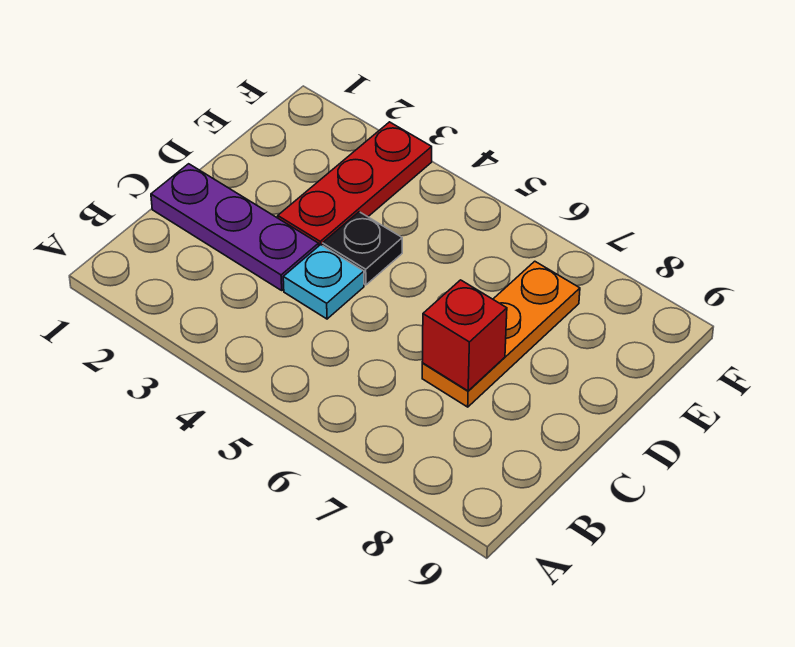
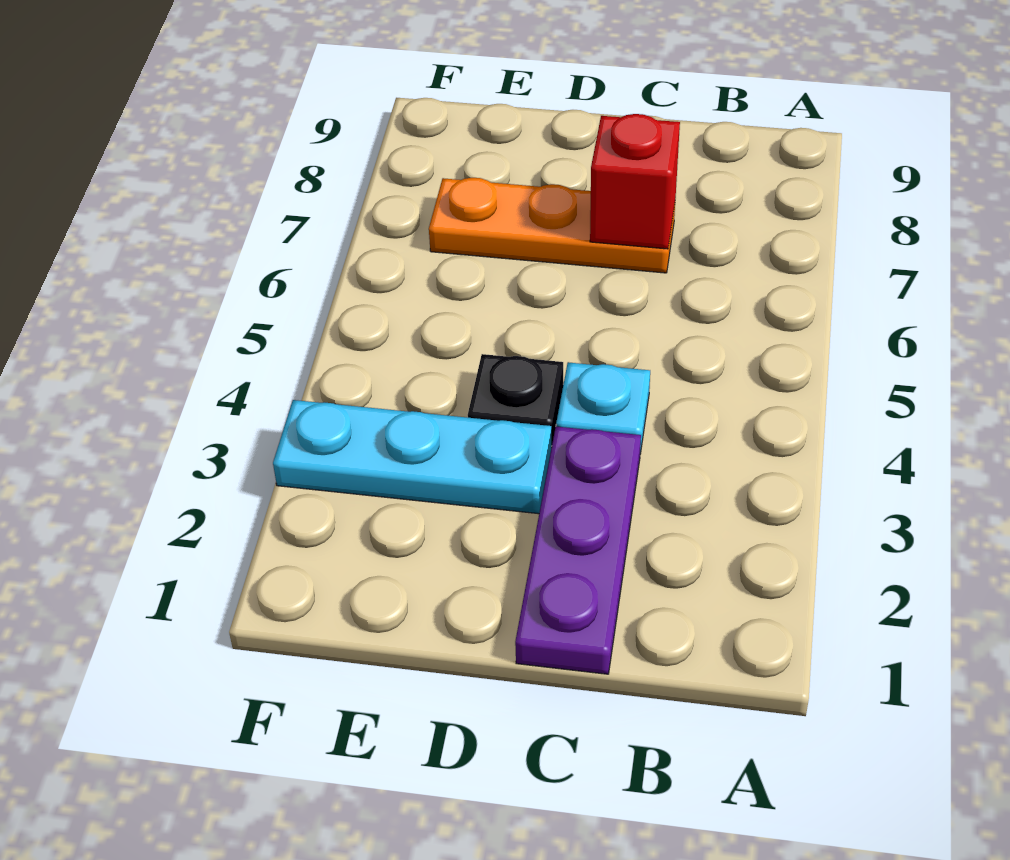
red plate D3:F3 level 1 -> cyan plate D3:F3 level 1

